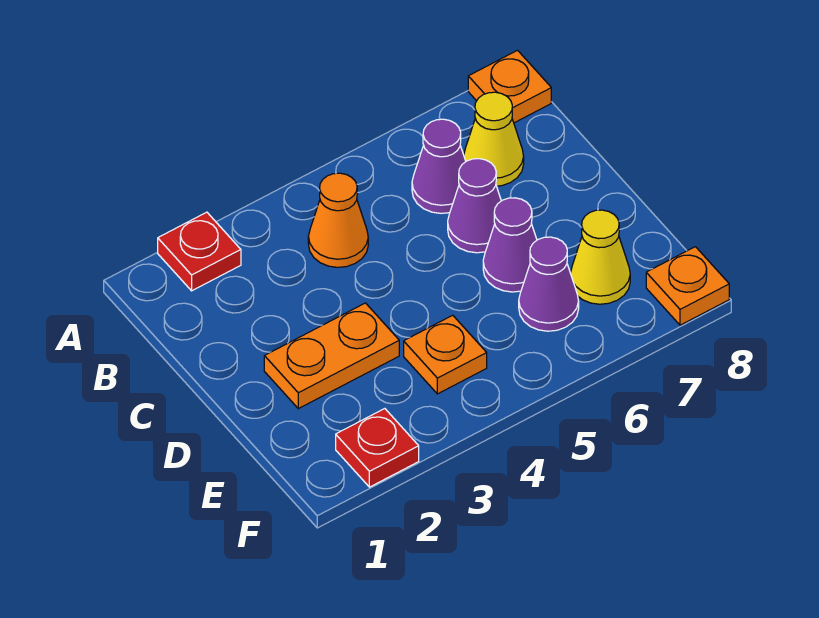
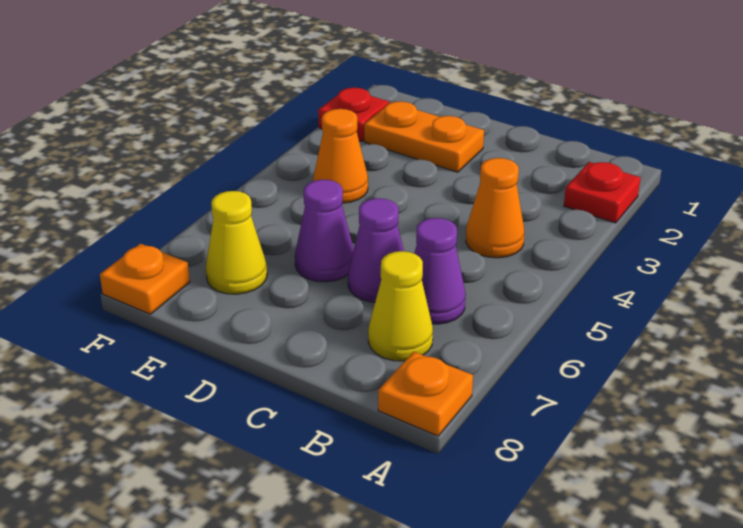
orange plate D2:D3 level 1 -> orange plate D2:E2 level 1
orange plate E4 level 1 -> orange cone E4 level 1
purple cone E6 level 1 -> none

